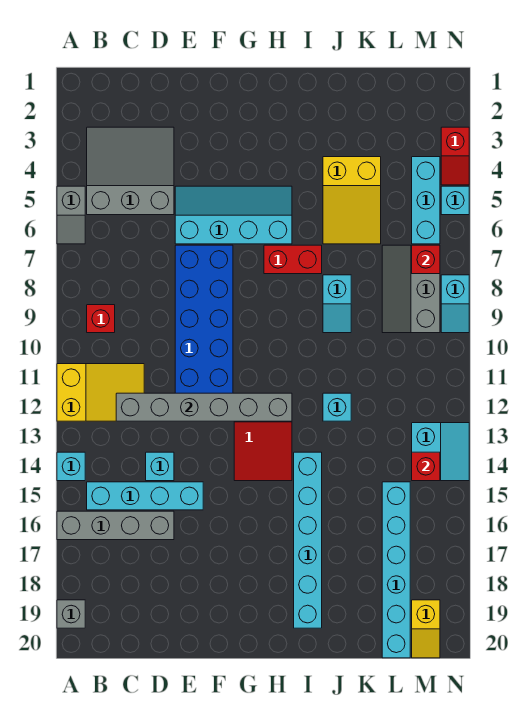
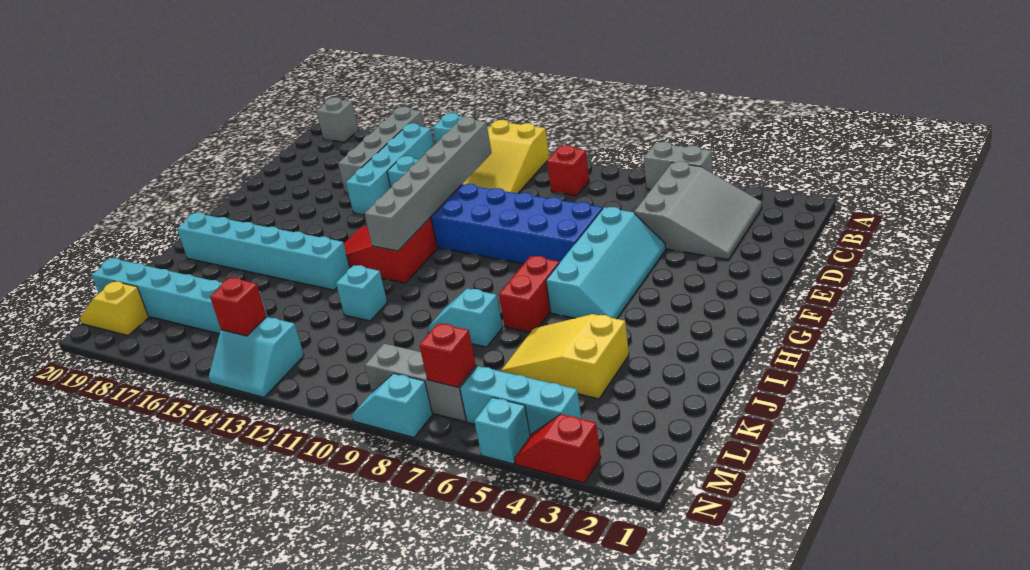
grey slope A5:A6 level 1 top 5 -> grey brick A5:A6 level 1

